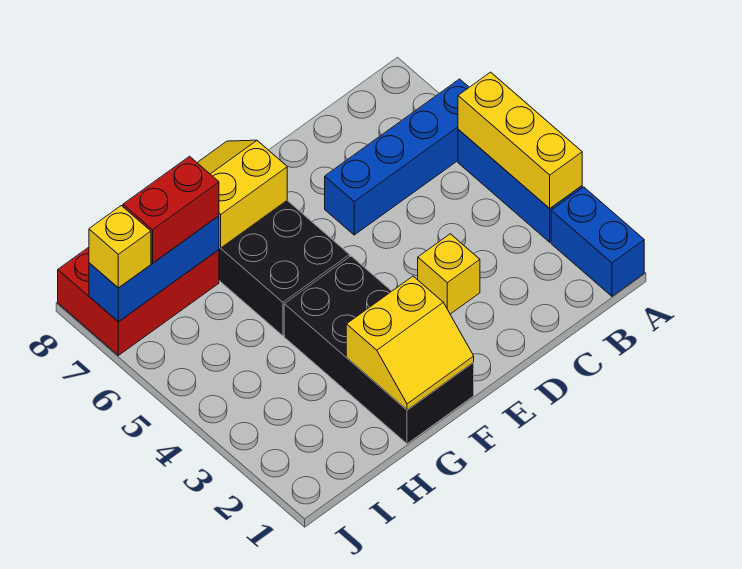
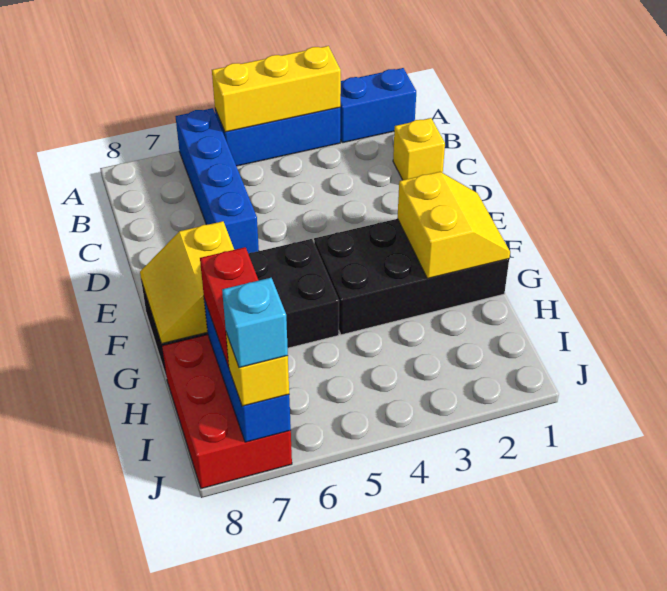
yellow brick D3 level 1 -> yellow brick C1 level 1
none -> cyan brick J7 level 4

